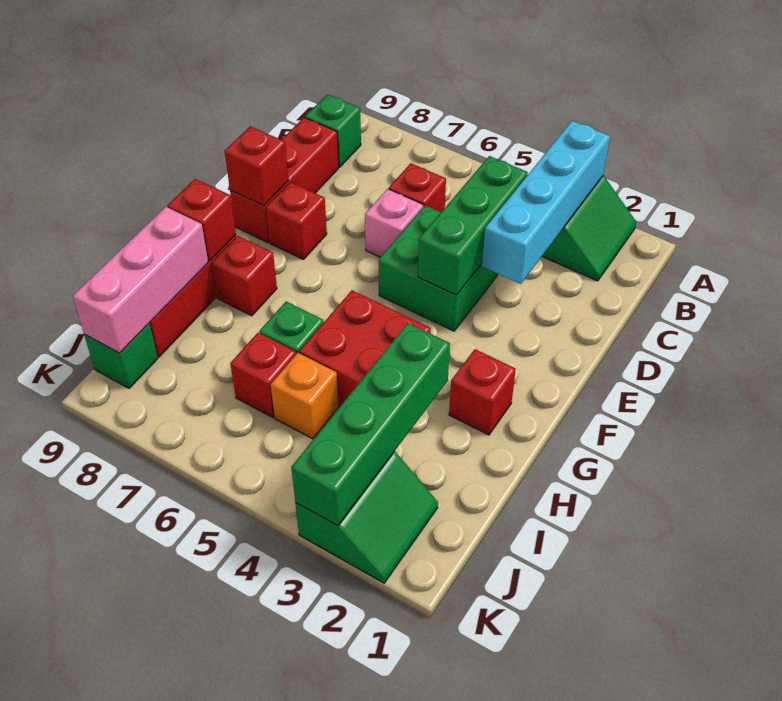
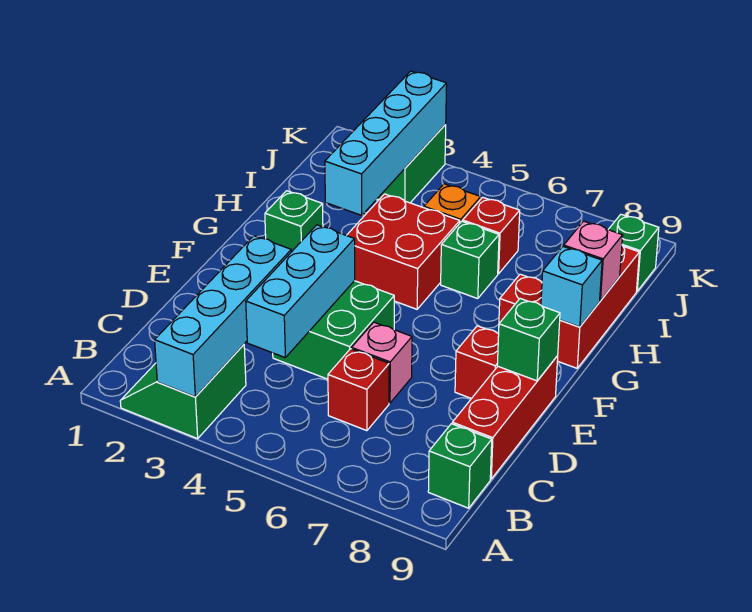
green brick C4:E4 level 2 -> cyan brick C4:E4 level 2
red brick E9 level 2 -> green brick E9 level 2
red brick G2 level 1 -> green brick G2 level 1
red brick G9 level 2 -> cyan brick G9 level 2
green brick H3:K3 level 2 -> cyan brick H3:K3 level 2
pink brick H9:J9 level 2 -> pink brick H9 level 2

